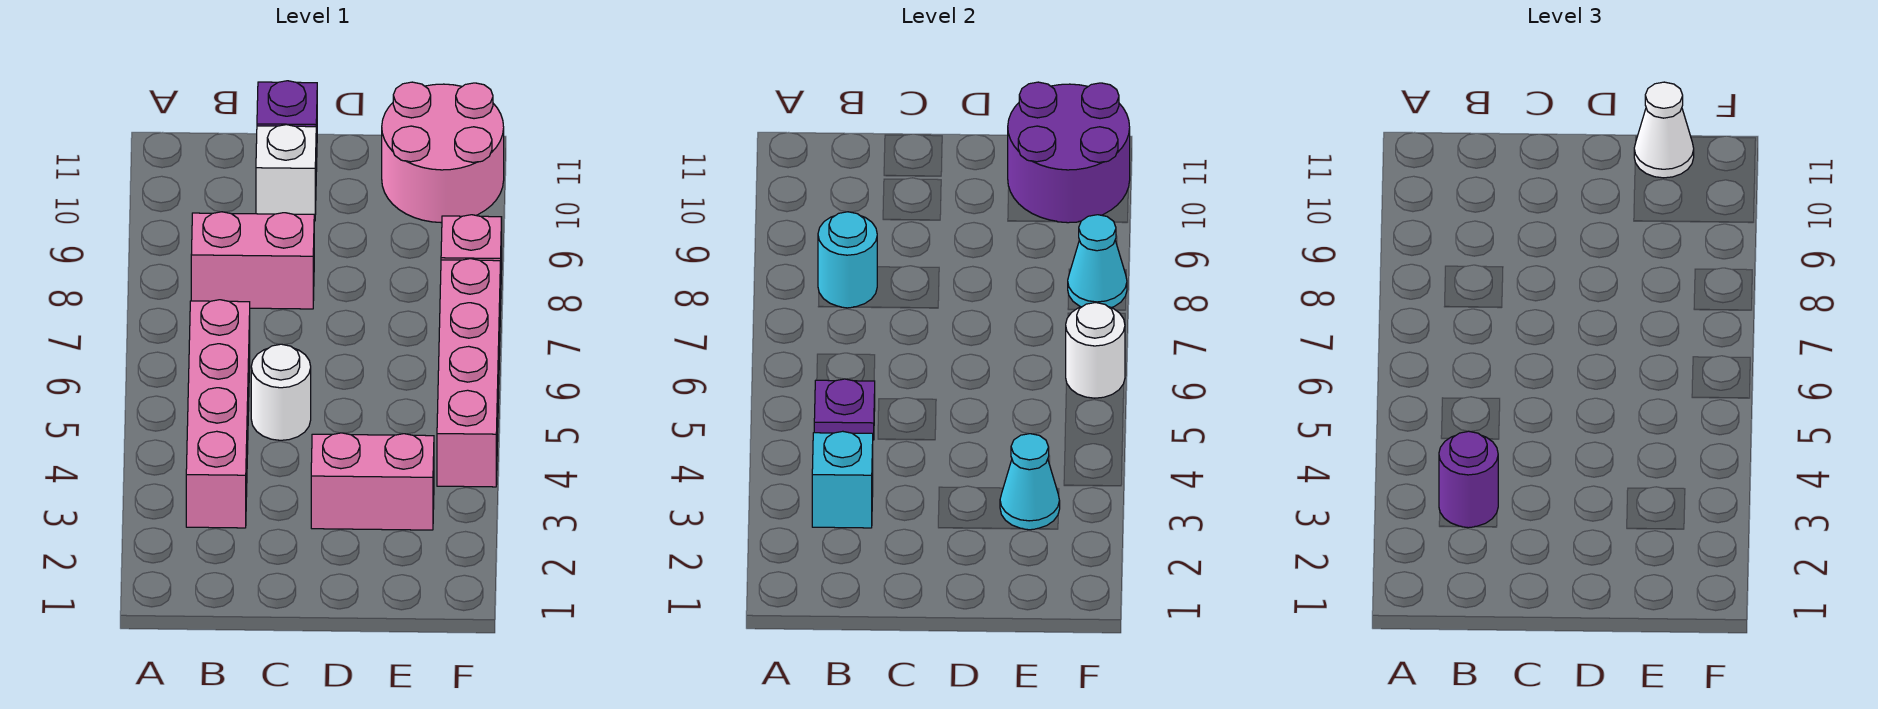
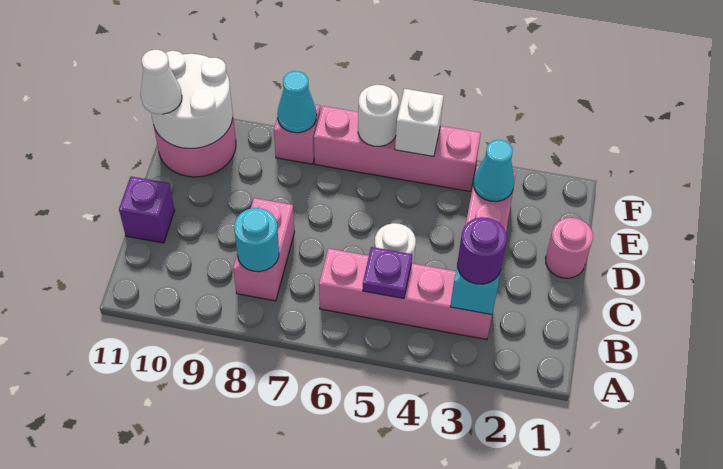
white brick C10 level 1 -> white brick F5 level 2
none -> pink round brick D1 level 1
purple round brick E10:F11 level 2 -> white round brick E10:F11 level 2

